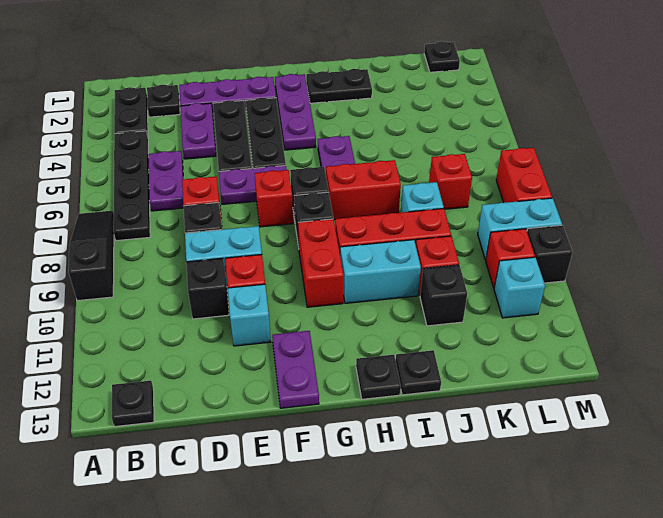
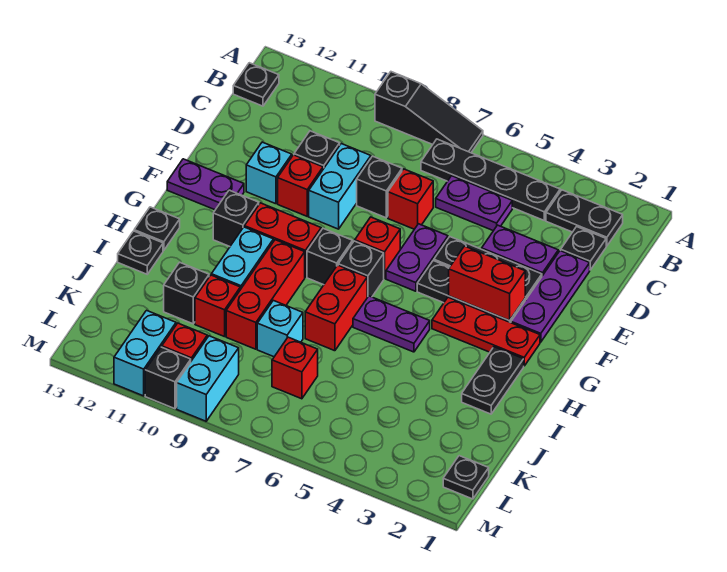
purple plate G2:G4 level 1 -> red plate G2:G4 level 1
none -> black brick G11 level 1
cyan brick L11 level 1 -> cyan brick L11:M11 level 1
red brick M7:M8 level 1 -> red brick F3:F4 level 2

